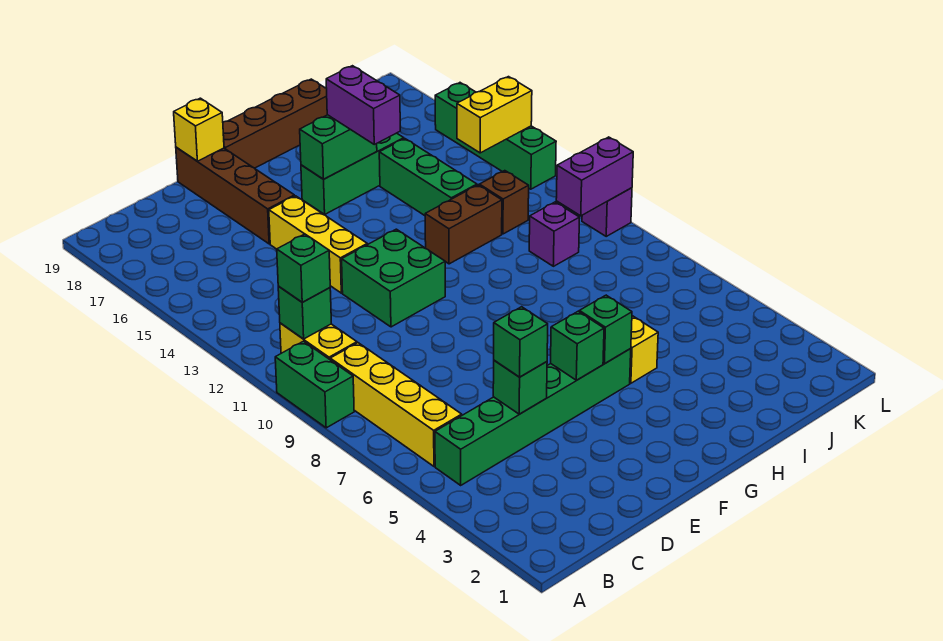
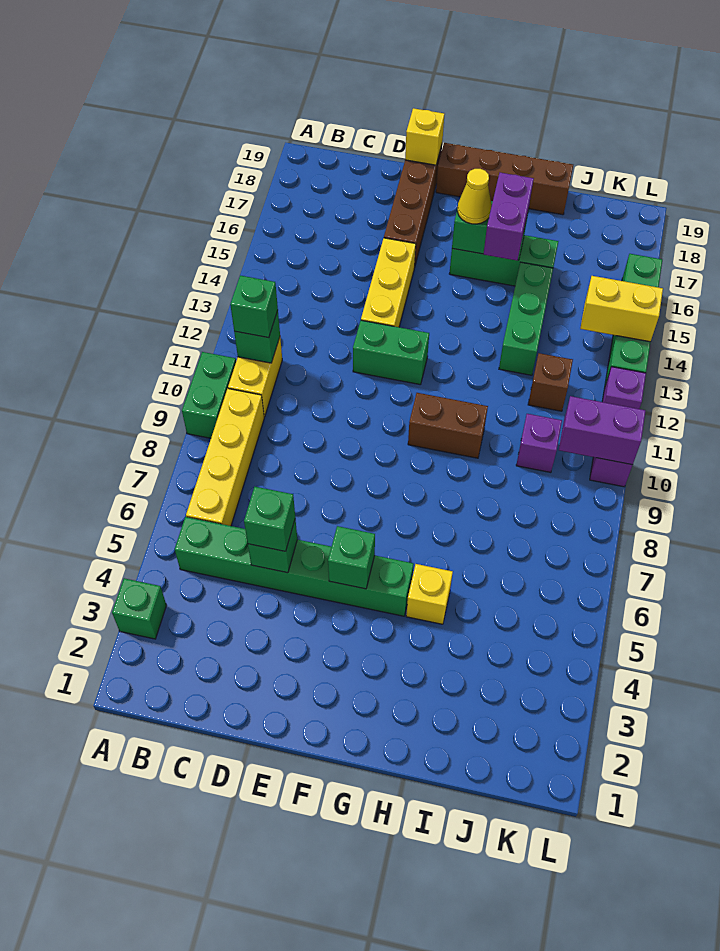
green brick E11:F12 level 1 -> green brick E12:F12 level 1
green brick G5 level 2 -> green brick A3 level 1
none -> yellow cone G16 level 3
brown brick H12:I12 level 1 -> brown brick G10:H10 level 1
none -> purple brick L12 level 1

